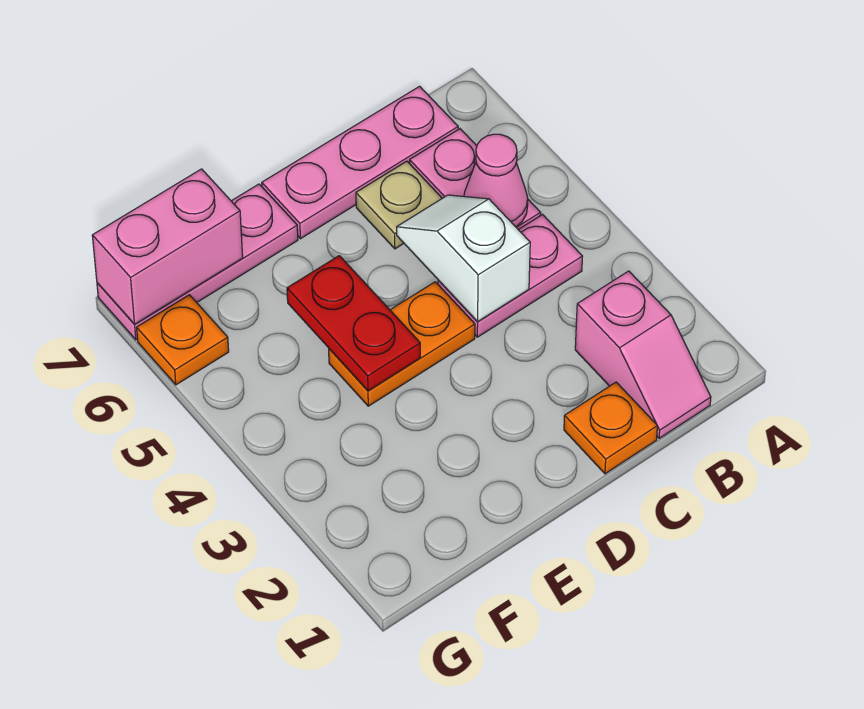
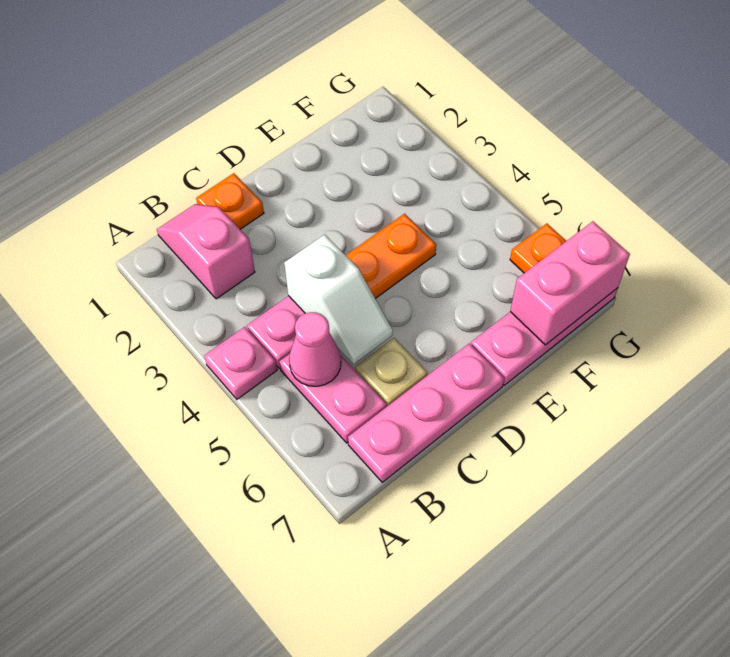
none -> pink plate A4 level 1
red plate E4:E5 level 2 -> none

